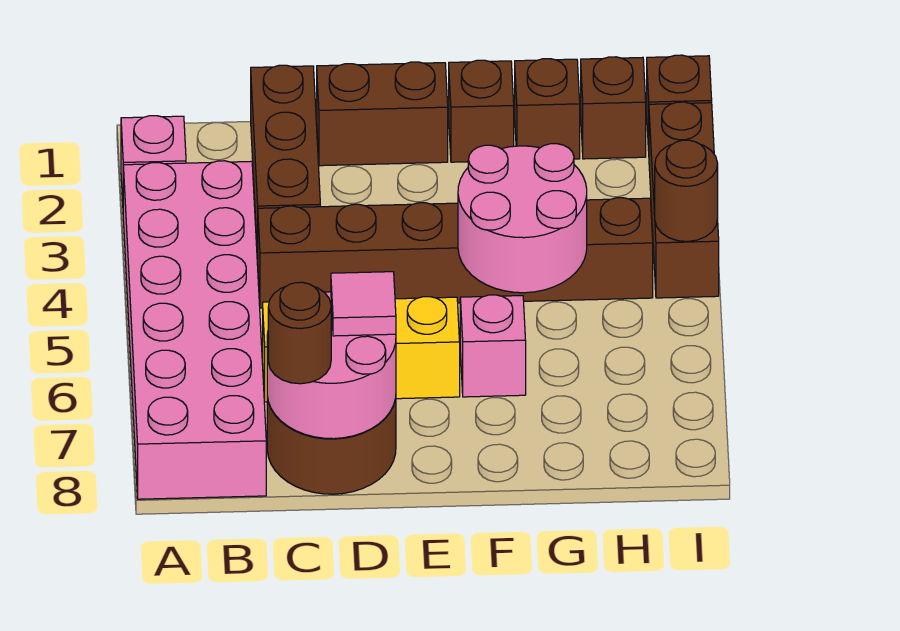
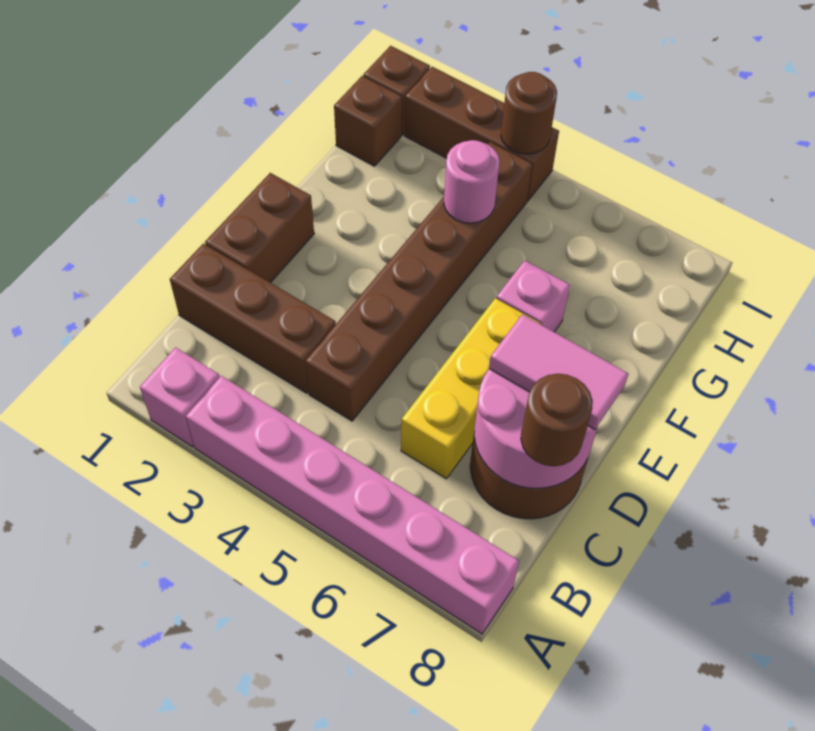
pink brick A3:B8 level 1 -> pink brick A3:A8 level 1
pink tile D7 level 3 -> pink tile D7:D8 level 3
brown brick F1 level 1 -> none
pink round brick F4:G5 level 2 -> pink round brick G4 level 2
brown brick G1 level 1 -> none

